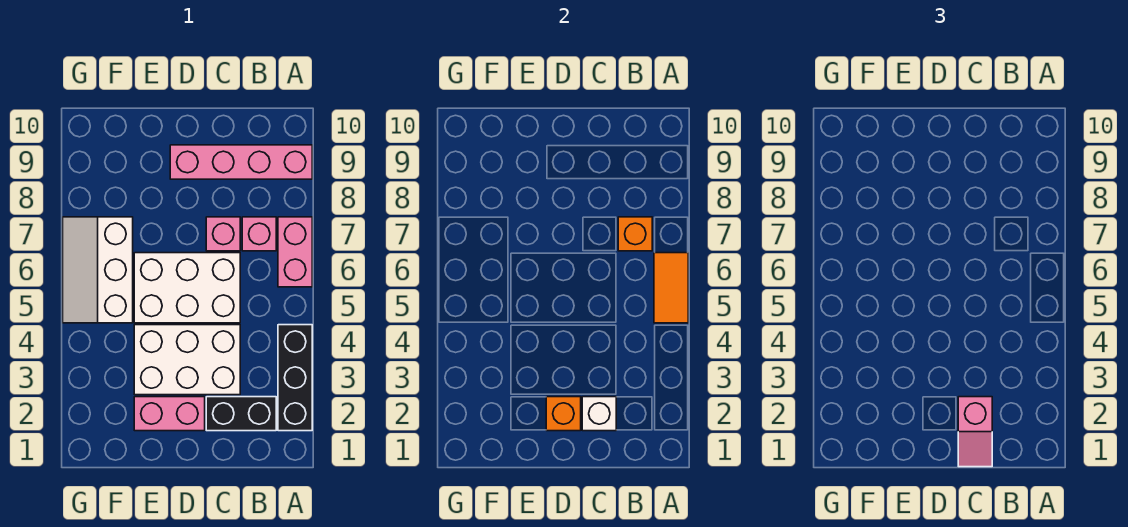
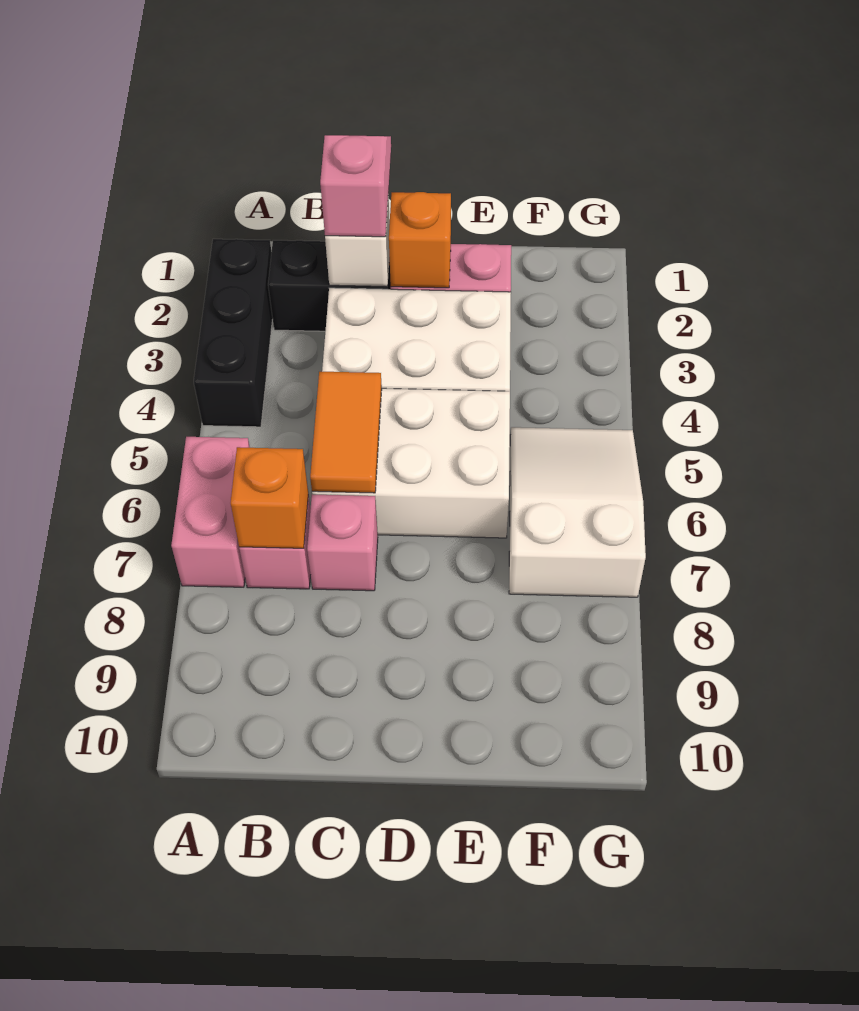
orange tile A5:A6 level 2 -> orange tile C5:C6 level 2
pink brick A9:D9 level 1 -> none
white slope F5:G7 level 1 top F -> white slope F5:G7 level 1 top 7

